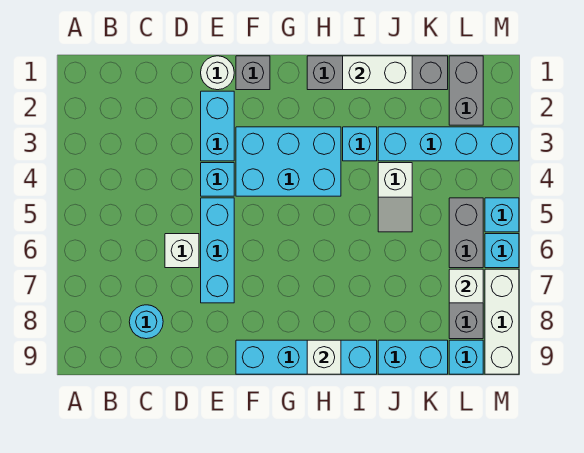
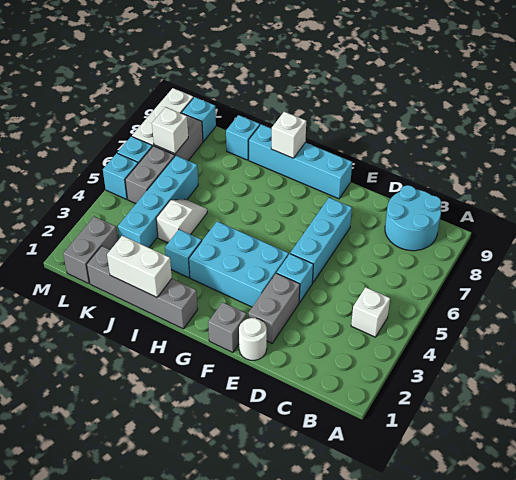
cyan round brick C8 level 1 -> cyan round brick B8:C9 level 1
white brick D6 level 1 -> white brick B4 level 1
cyan brick E2:E3 level 1 -> grey brick E2:E3 level 1
cyan brick J3:M3 level 1 -> cyan brick K3:K6 level 1
cyan brick J9:K9 level 1 -> cyan brick J9 level 1

